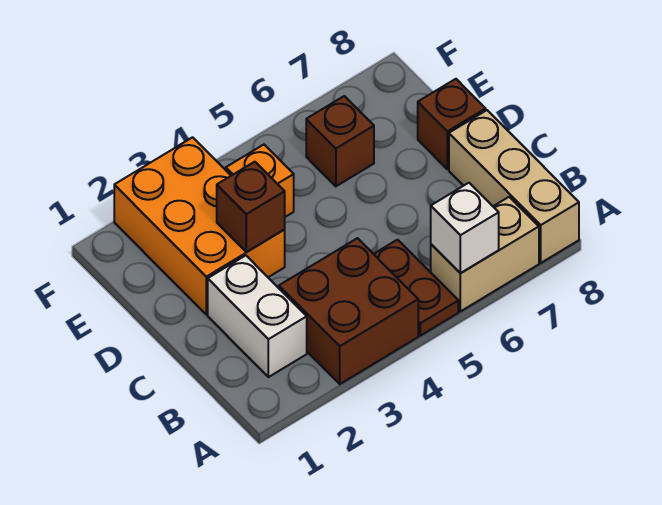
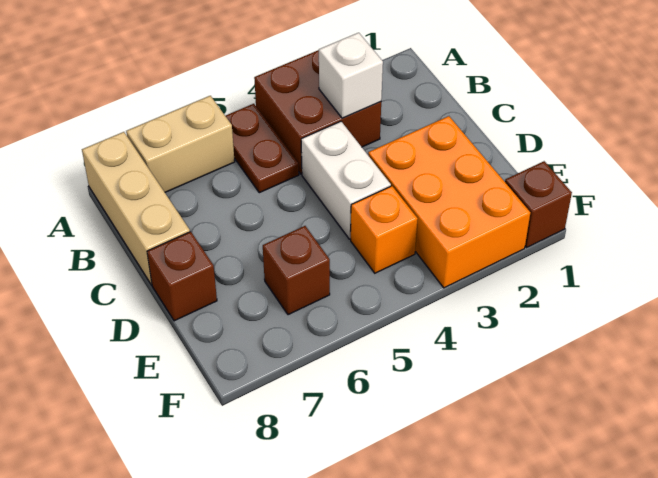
white brick A6 level 2 -> white brick B3 level 2
white brick B2:C2 level 1 -> white brick C4:D4 level 1
brown brick D3 level 2 -> brown brick F1 level 1

